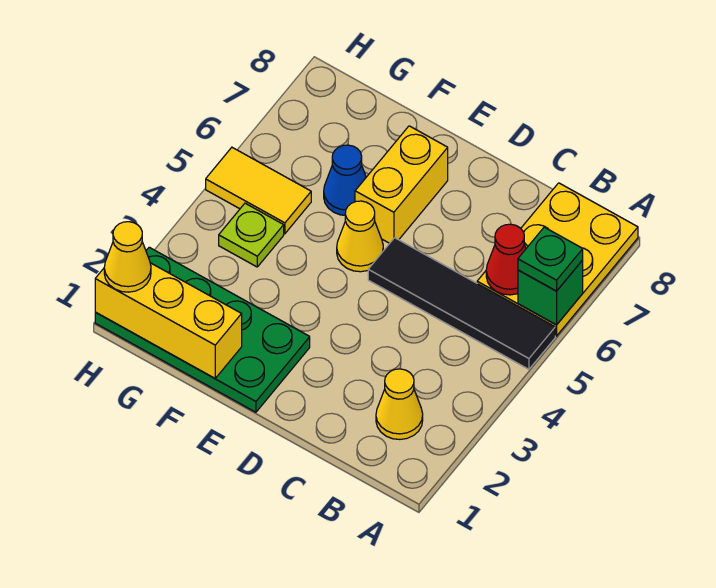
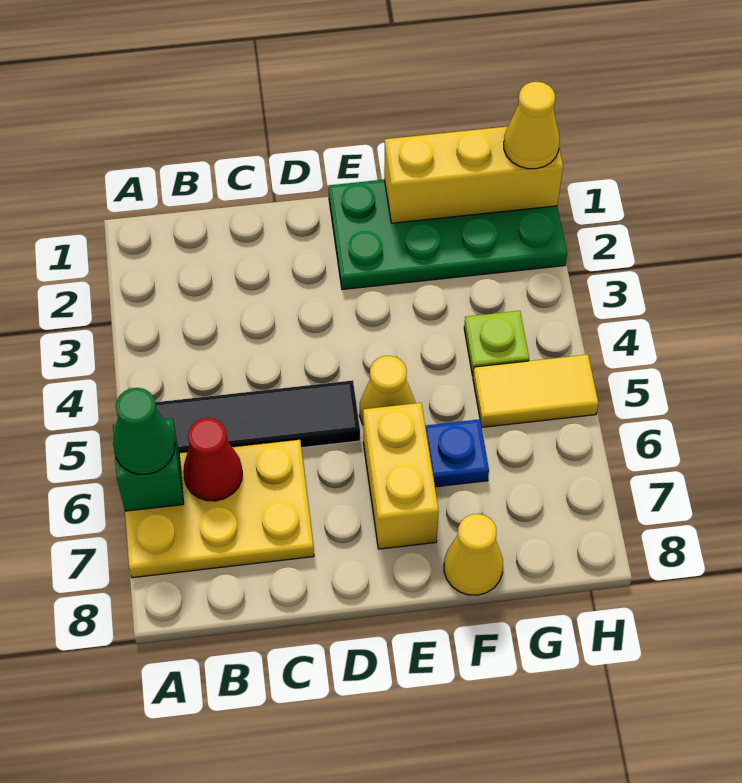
yellow plate A6:B8 level 1 -> yellow plate A6:C7 level 1
green plate A6 level 3 -> green cone A6 level 3
yellow cone B2 level 1 -> yellow cone F8 level 1
blue cone F6 level 1 -> blue plate F6 level 1

